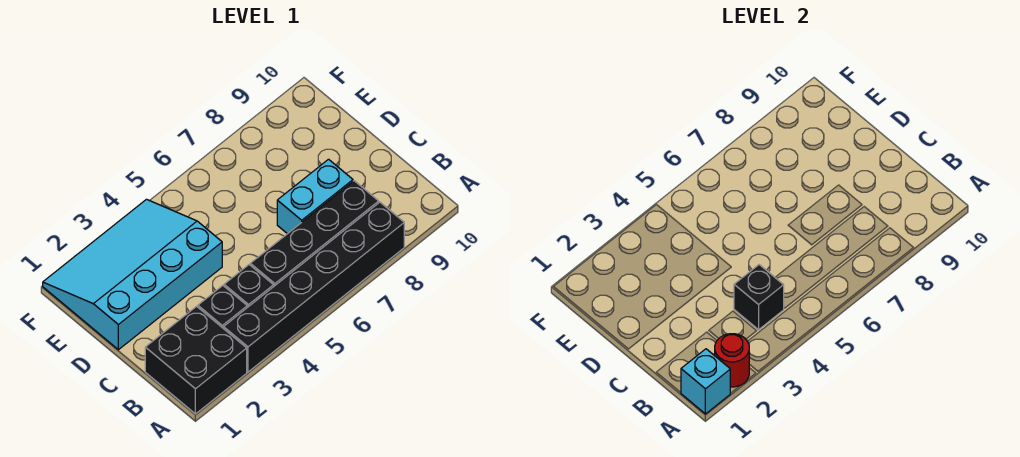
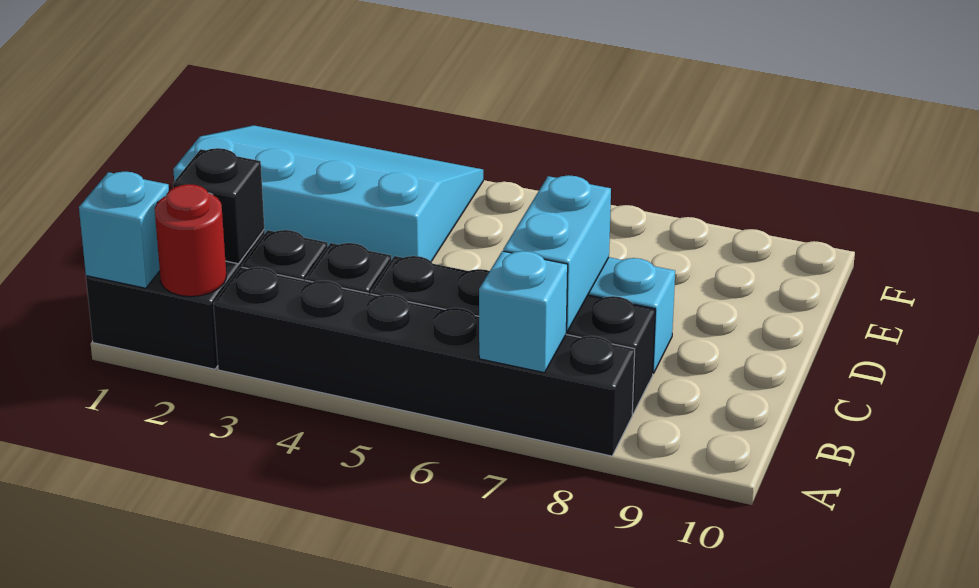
none -> cyan brick A7 level 2
black brick B4 level 2 -> black brick B2 level 2
none -> cyan brick B7:C7 level 2

